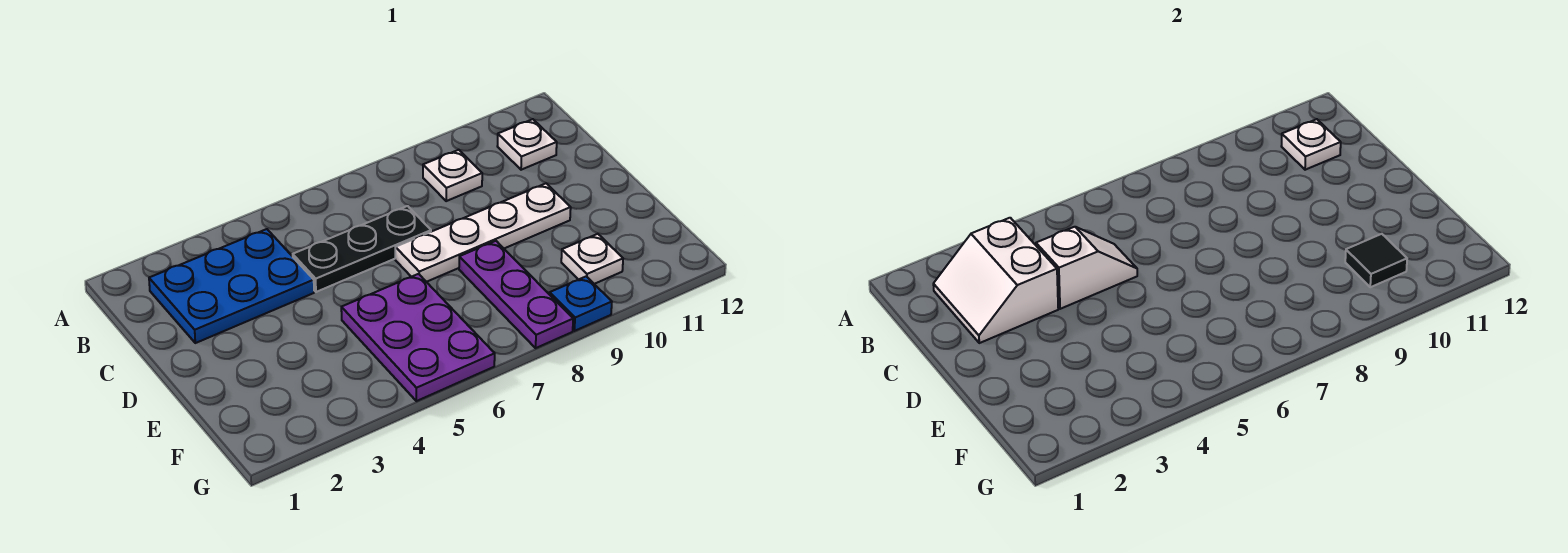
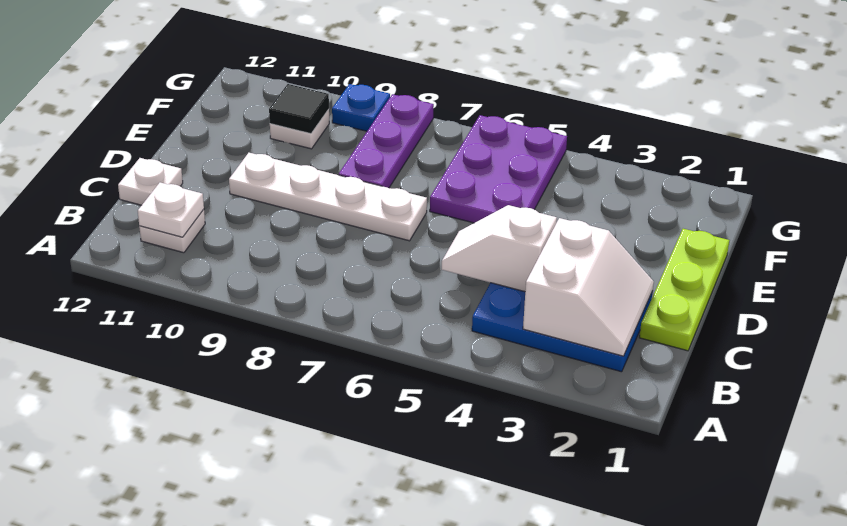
white plate B9 level 1 -> white plate C12 level 1
none -> lime plate C1:E1 level 1
black plate C5:C7 level 1 -> none

